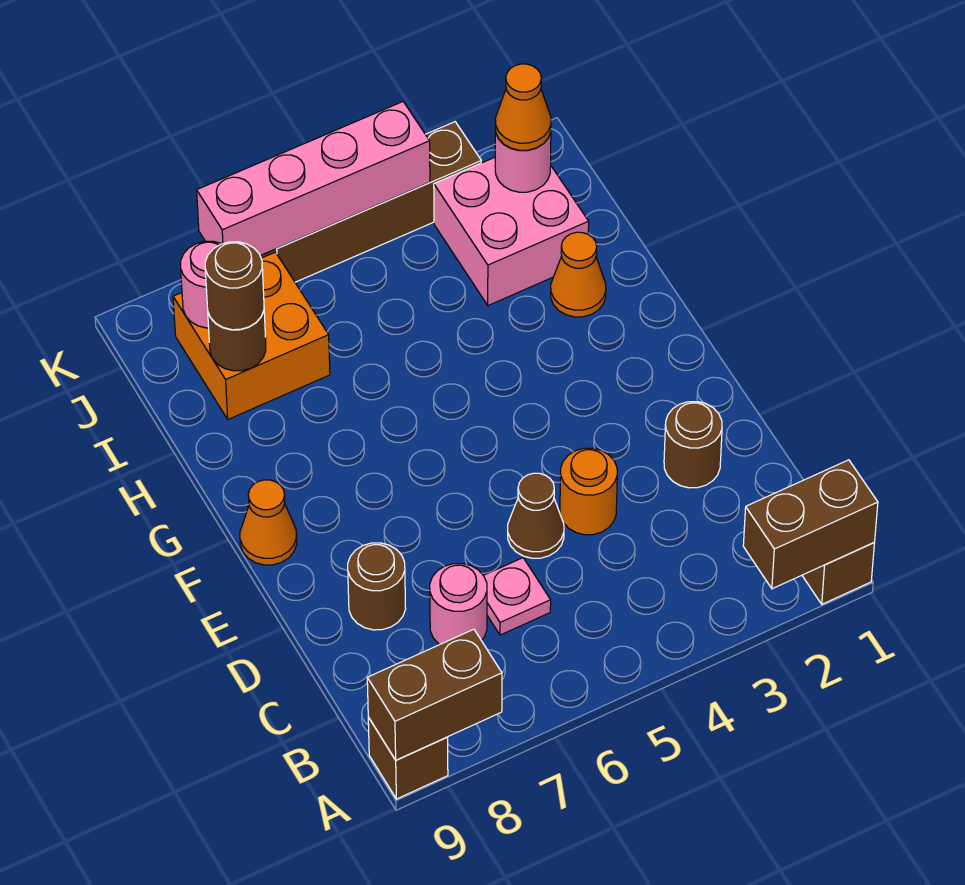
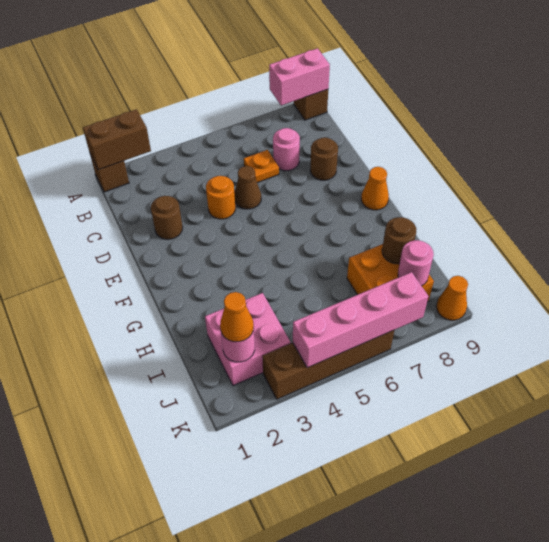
brown brick A8:A9 level 2 -> pink brick A8:A9 level 2
pink plate C6 level 1 -> orange plate C6 level 1
orange cone H2 level 1 -> orange cone K9 level 1
brown round brick I8 level 3 -> none

